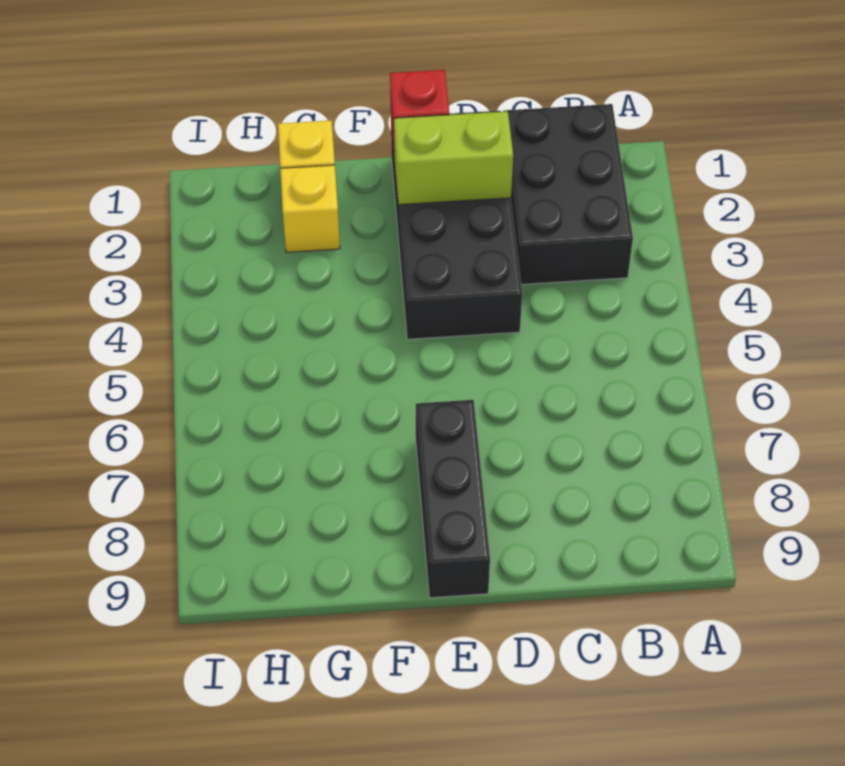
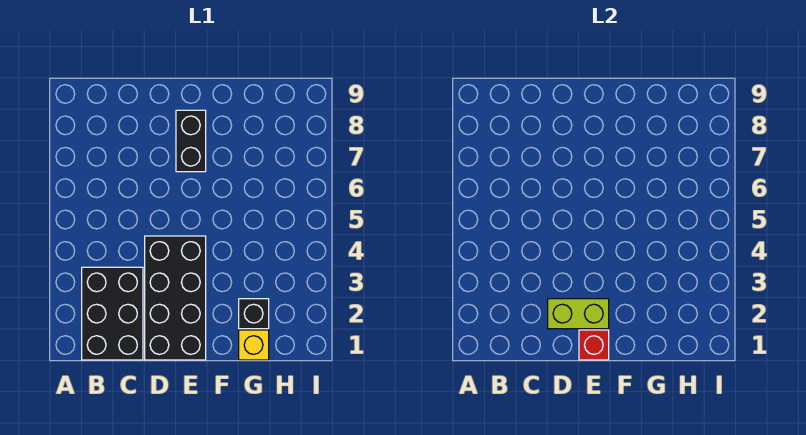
black brick E7:E9 level 1 -> black brick E7:E8 level 1
yellow brick G2 level 1 -> black brick G2 level 1

